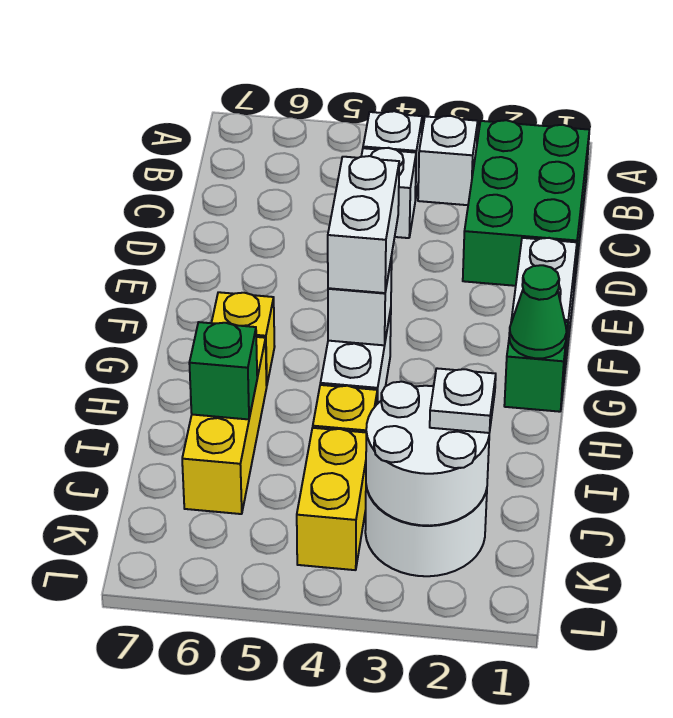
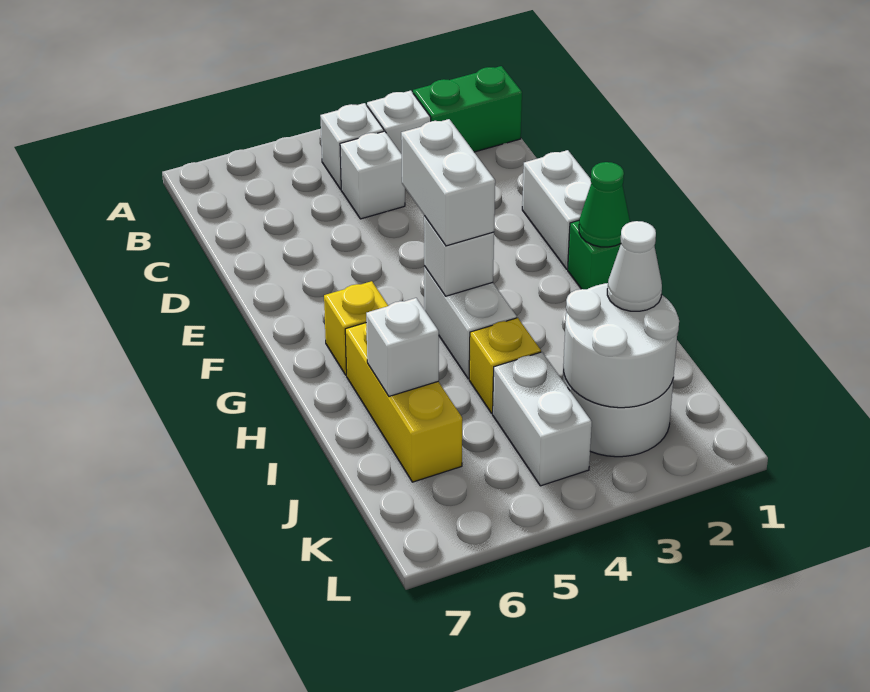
green brick B1:D2 level 1 -> green brick B1:B2 level 1
green brick I6 level 2 -> white brick I6 level 2
white plate J2 level 3 -> white cone J2 level 3
yellow brick J4:K4 level 1 -> white brick J4:K4 level 1

